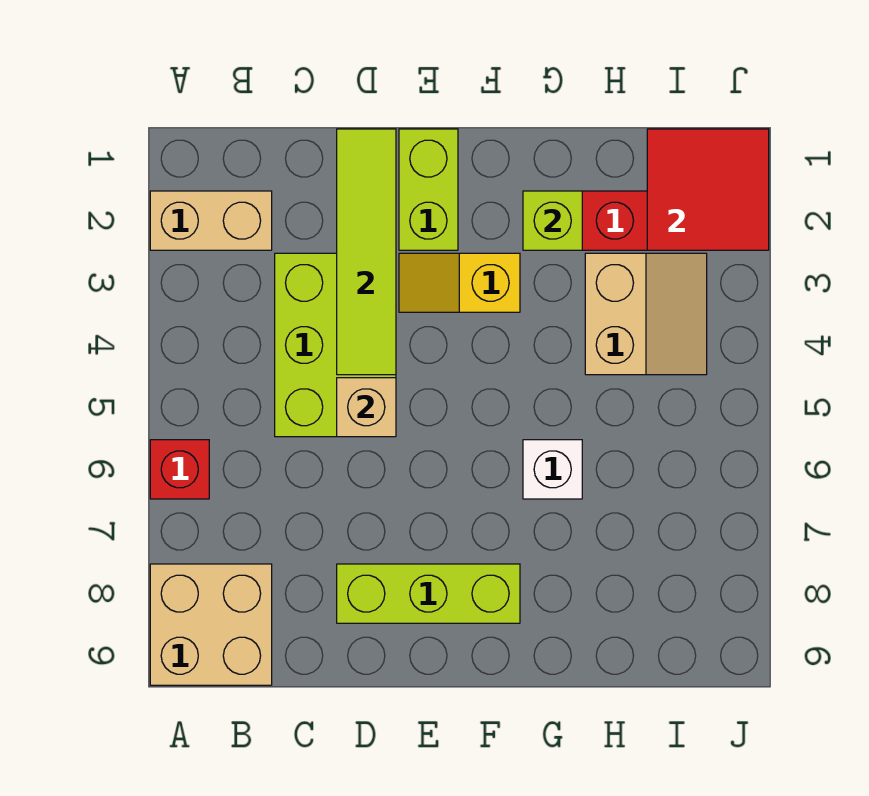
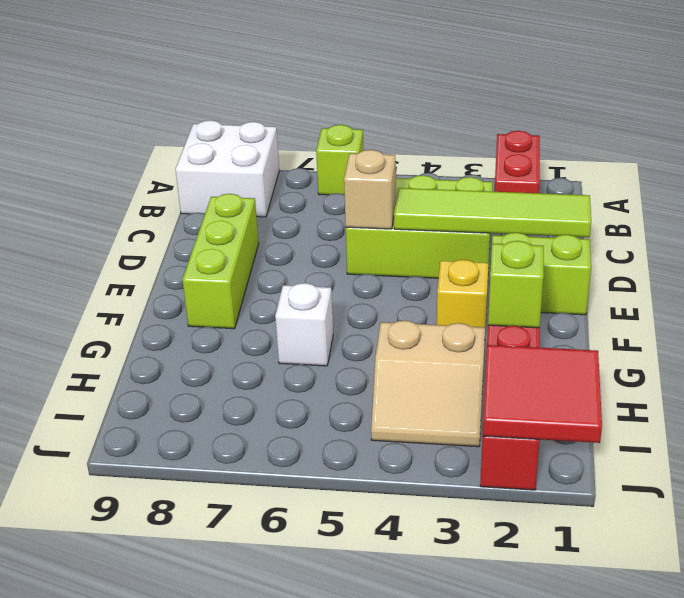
tan brick A2:B2 level 1 -> red brick A2:B2 level 1
red brick A6 level 1 -> lime brick A6 level 1
tan brick A8:B9 level 1 -> white brick A8:B9 level 1

